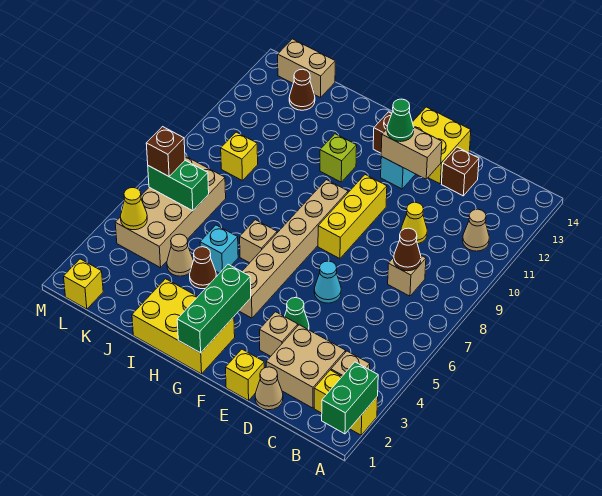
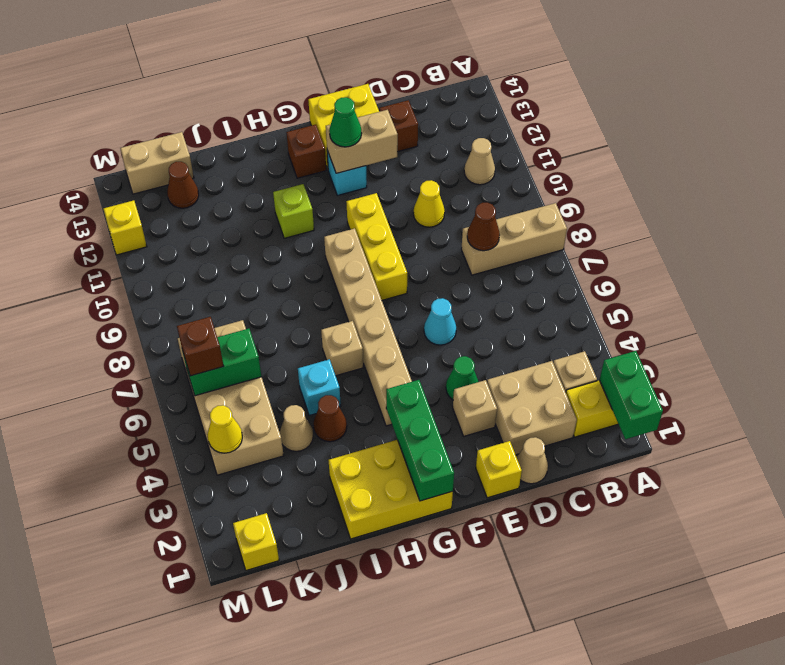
tan brick C8 level 1 -> tan brick A8:C8 level 1
yellow brick K9 level 1 -> yellow brick M12 level 1

